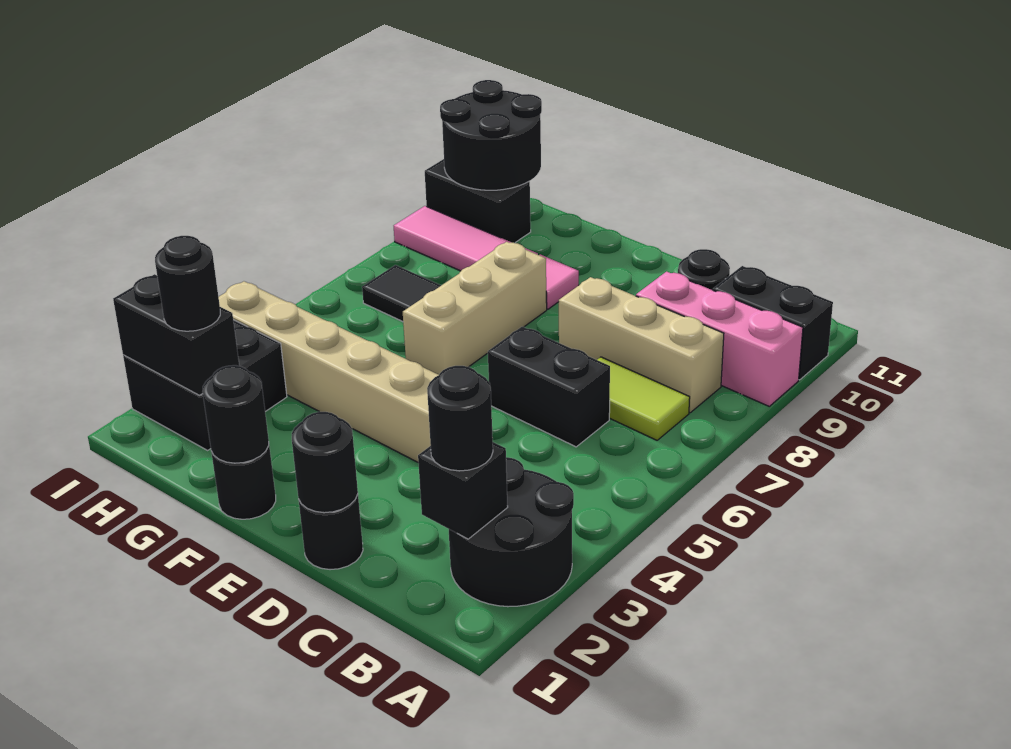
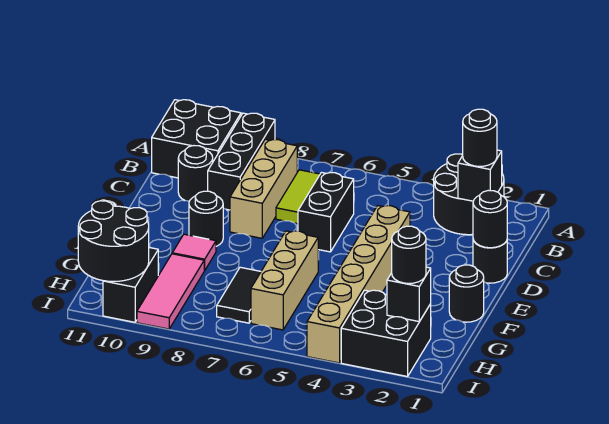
pink brick A9:C9 level 1 -> black brick A9:C9 level 1
black brick A10:B10 level 1 -> black brick A10:B11 level 1
black round brick F1 level 2 -> black round brick E9 level 1
tan brick F6:F8 level 1 -> tan brick F6:H6 level 1
black brick H2:I2 level 2 -> black brick H2 level 2

